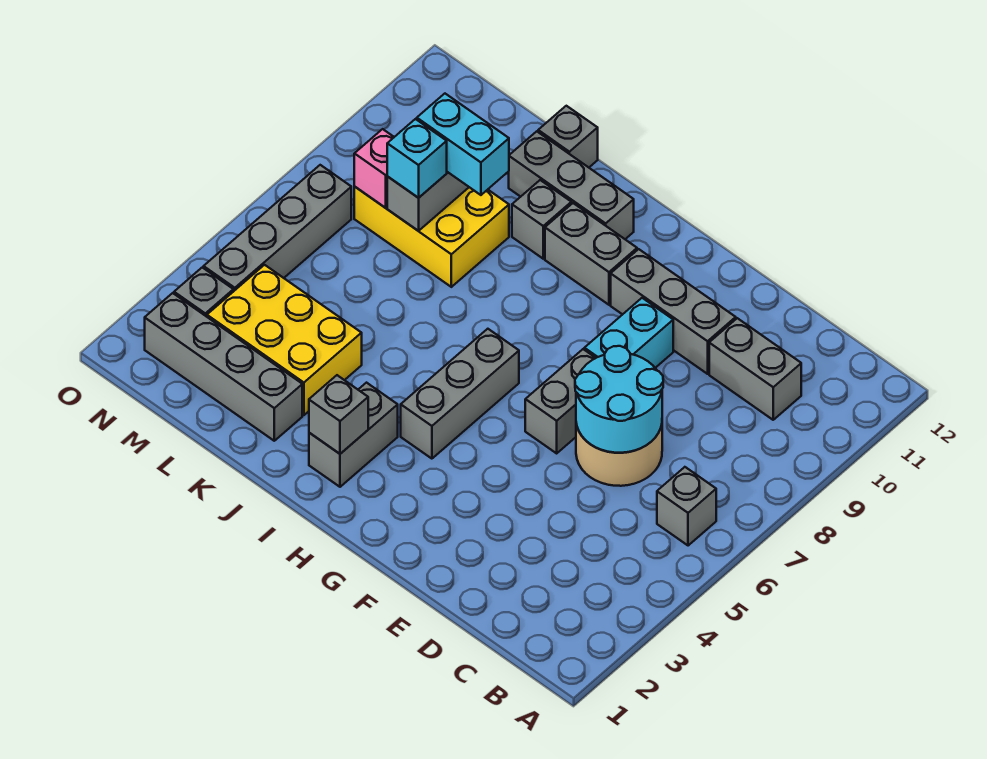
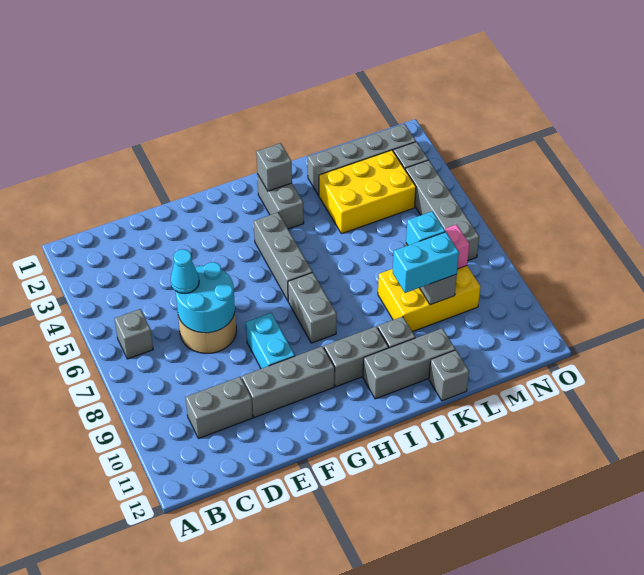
none -> cyan cone D6 level 3
grey brick F6:F7 level 1 -> grey brick H7:H8 level 1

